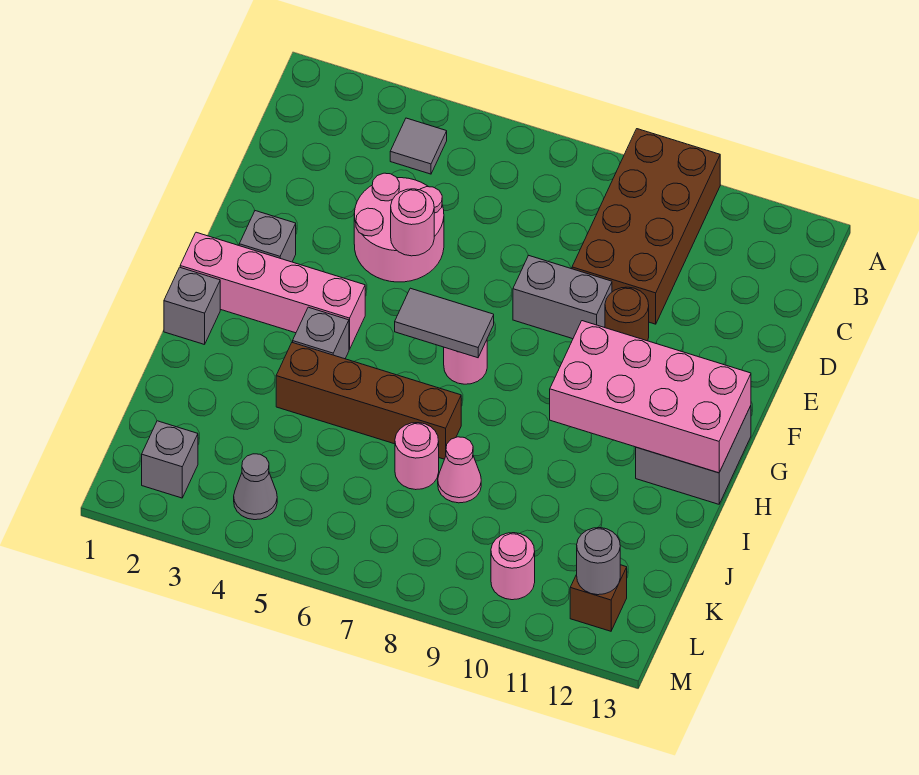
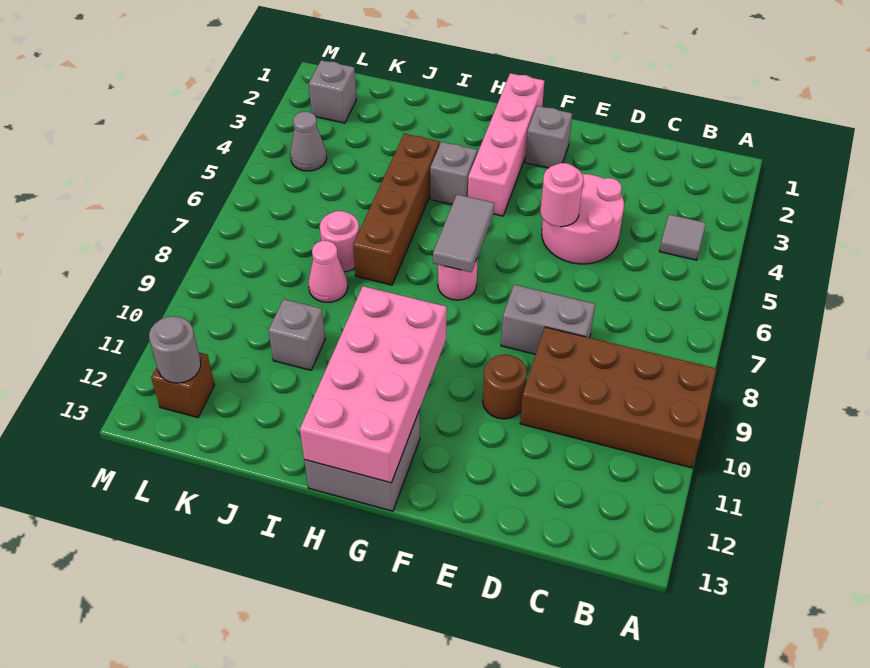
grey brick E8:E9 level 1 -> grey brick D8:E8 level 1
grey brick H1 level 1 -> grey brick J10 level 1
pink round brick L10 level 1 -> none

